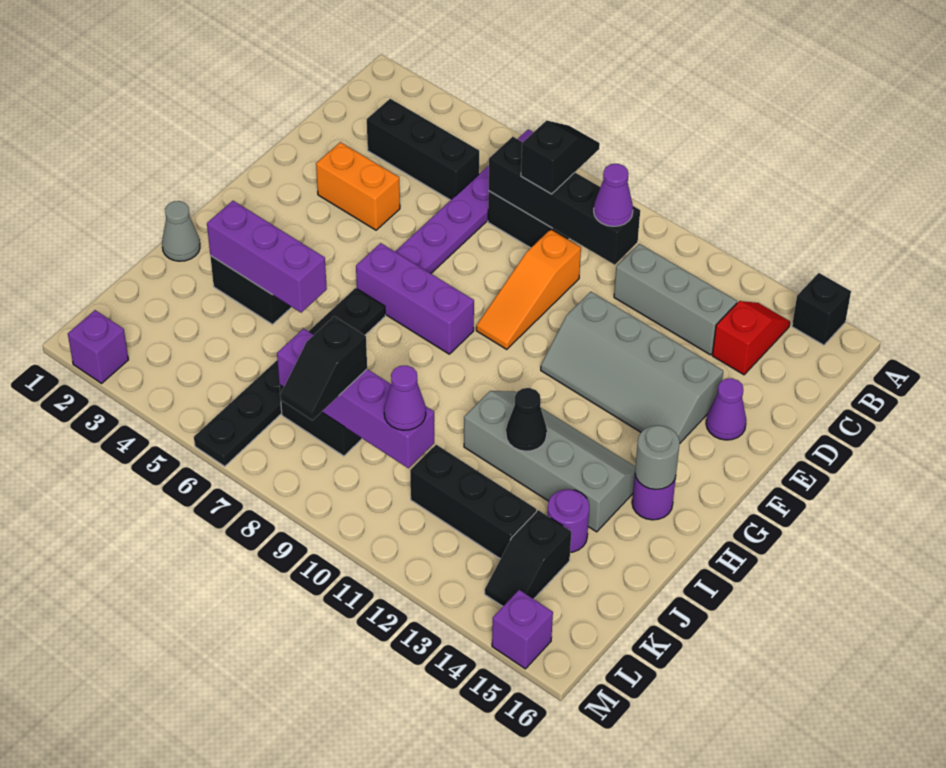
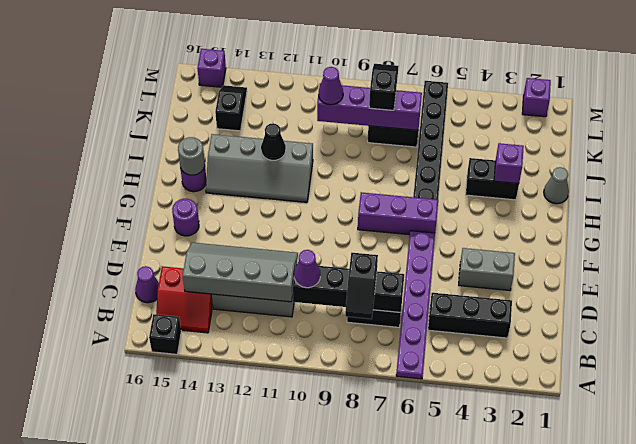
red slope B14:C14 level 1 top C -> red slope B14:C15 level 1 top C
orange slope D9:F9 level 1 top D -> none
orange brick E3:E4 level 1 -> grey brick E3:E4 level 1
grey slope E11:F14 level 1 top E -> grey slope C11:D14 level 2 top C
purple cone E15 level 1 -> purple cone C16 level 1
purple brick I3:I5 level 2 -> purple brick I3 level 2
purple round brick J14 level 1 -> purple round brick F15 level 1
black brick K11:K13 level 1 -> none

